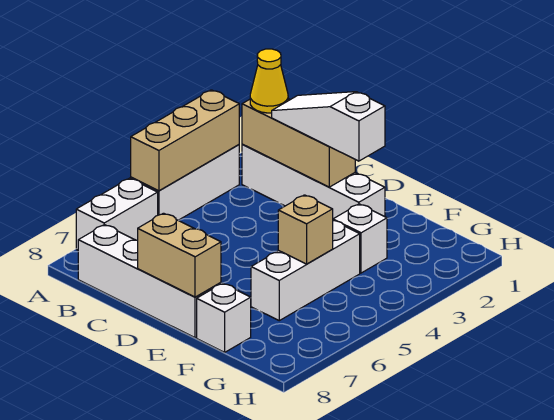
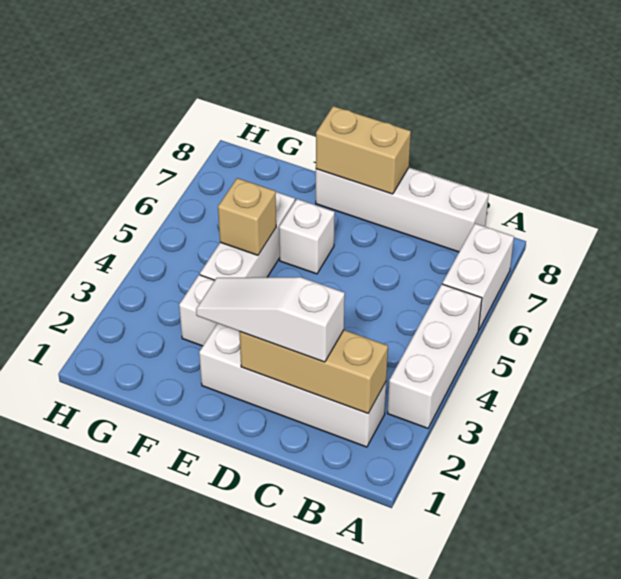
tan brick A3:A5 level 2 -> none
yellow cone B2 level 3 -> none
white slope C2:E2 level 3 top E -> white slope C2:E2 level 3 top C
white brick F8 level 1 -> white brick E6 level 1

